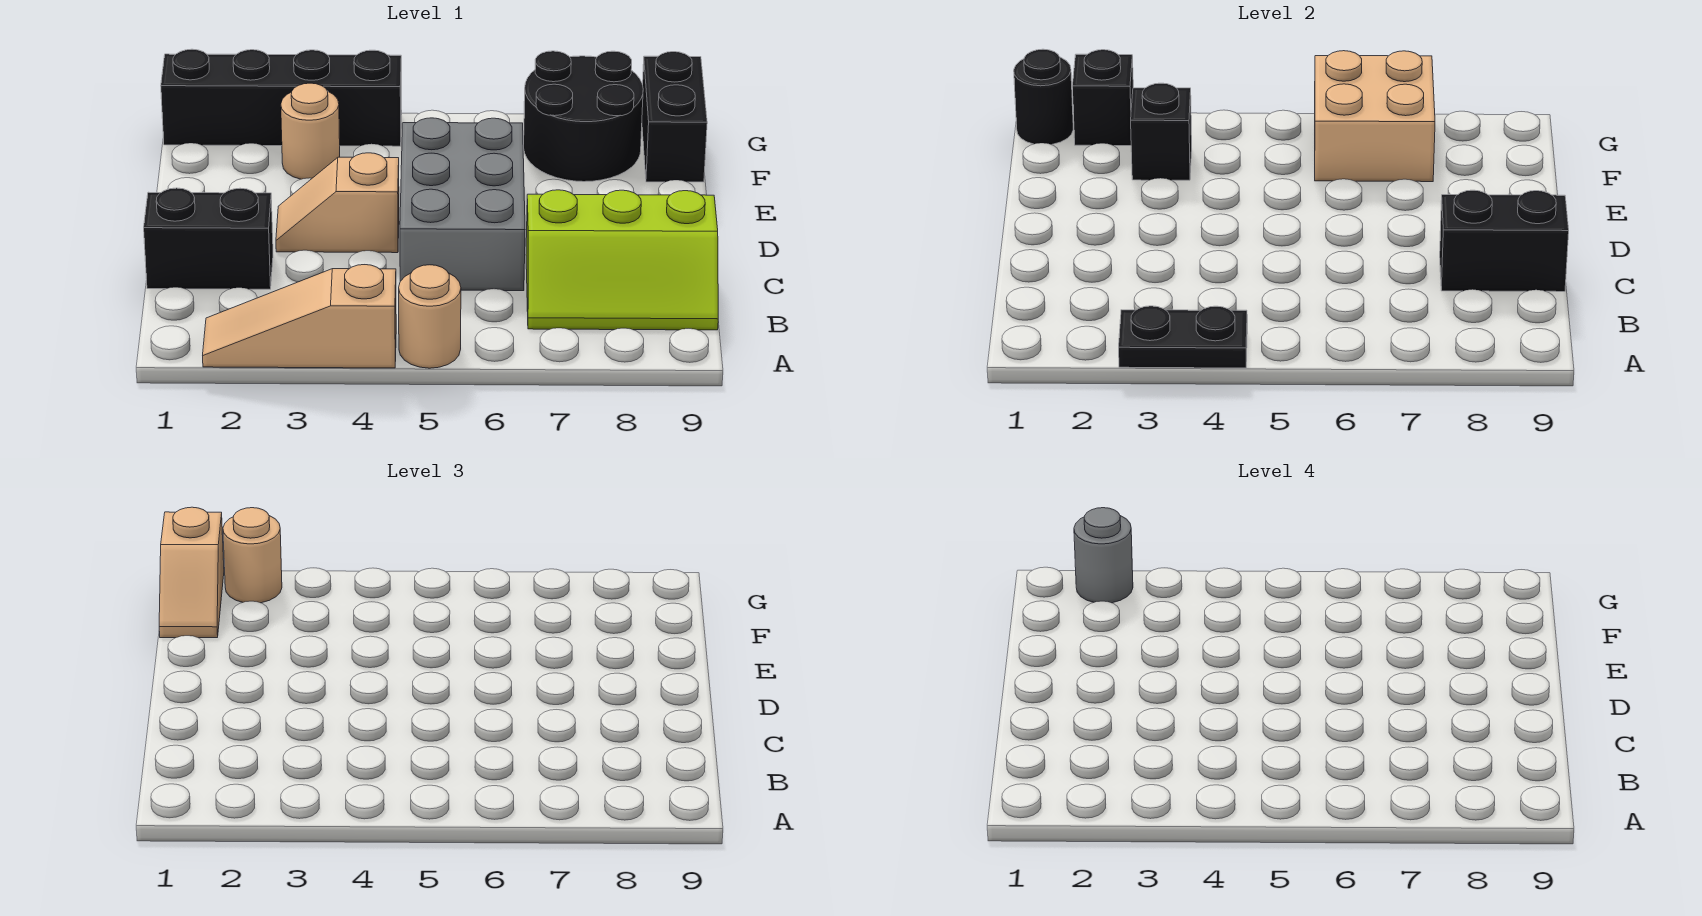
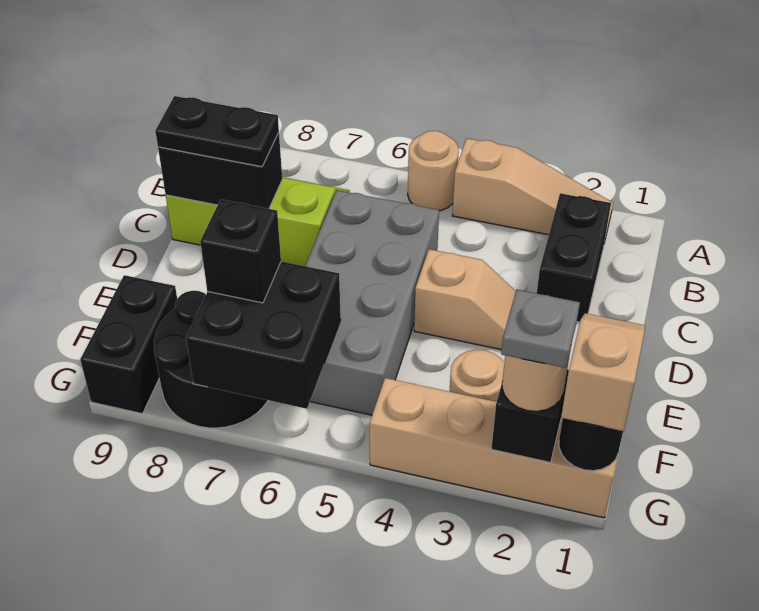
black plate A3:A4 level 2 -> black plate C8:C9 level 3
black brick C1:C2 level 1 -> black brick B2:C2 level 1
grey brick C5:E6 level 1 -> grey brick C5:F6 level 1
black brick F3 level 2 -> black brick F7 level 3
tan brick F6:G7 level 2 -> black brick F6:G7 level 2
black brick G1:G4 level 1 -> tan brick G1:G4 level 1
grey round brick G2 level 4 -> grey plate G2 level 4

